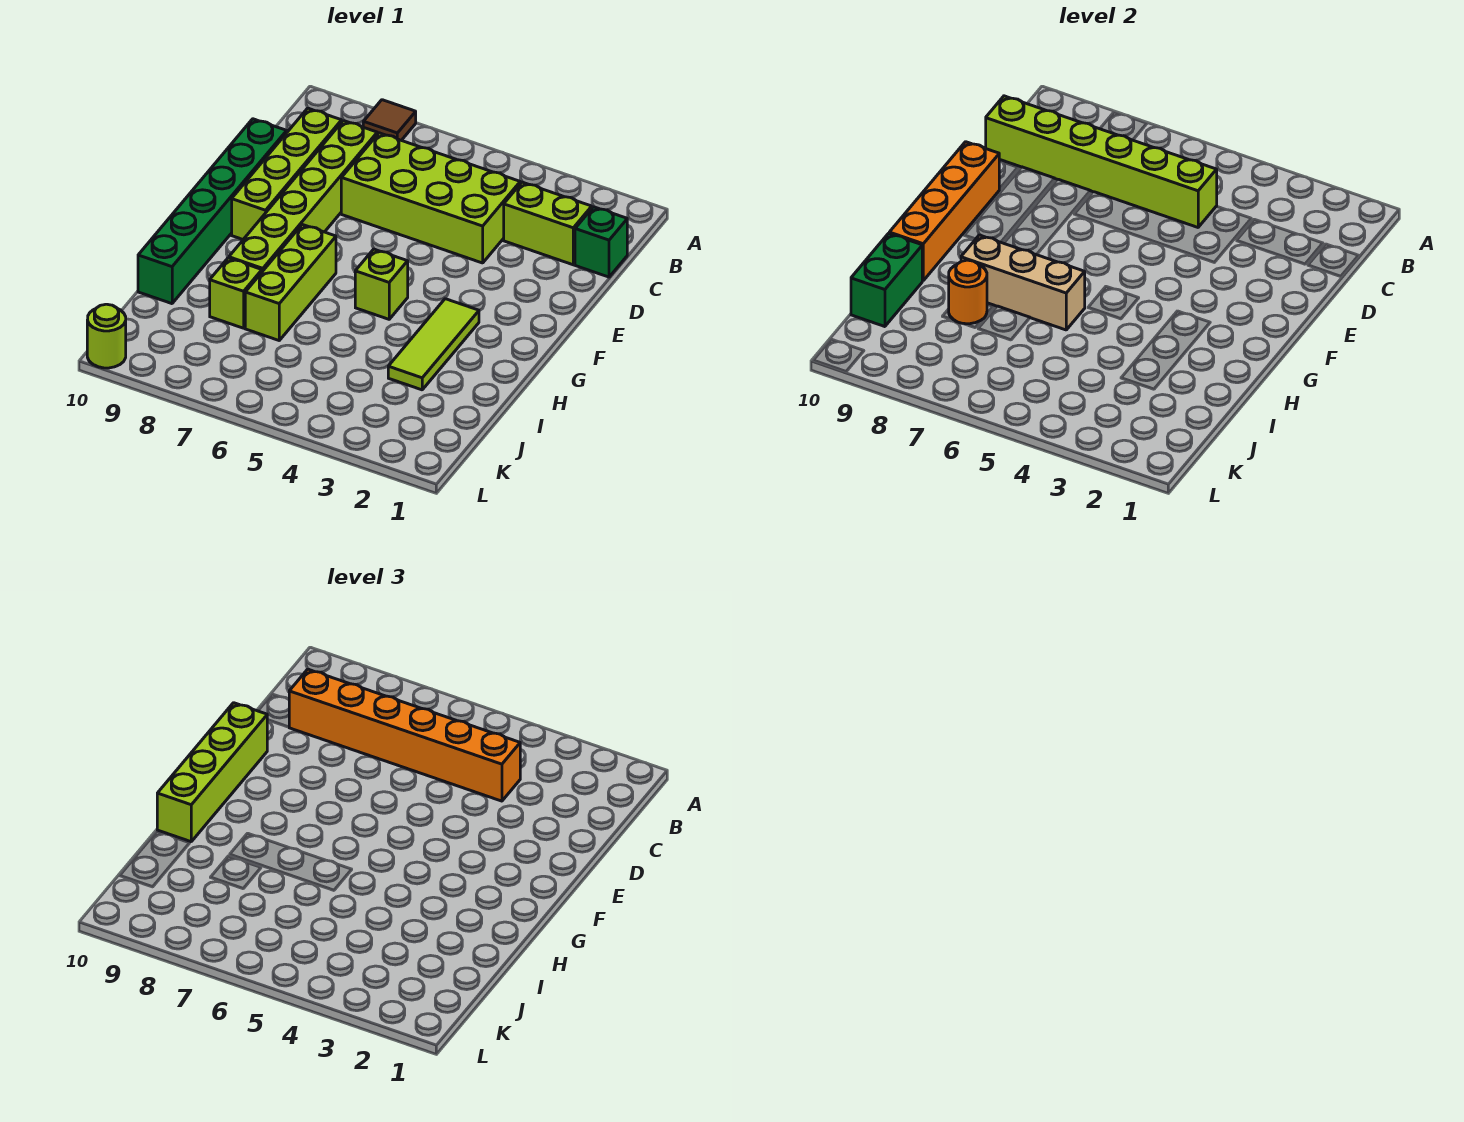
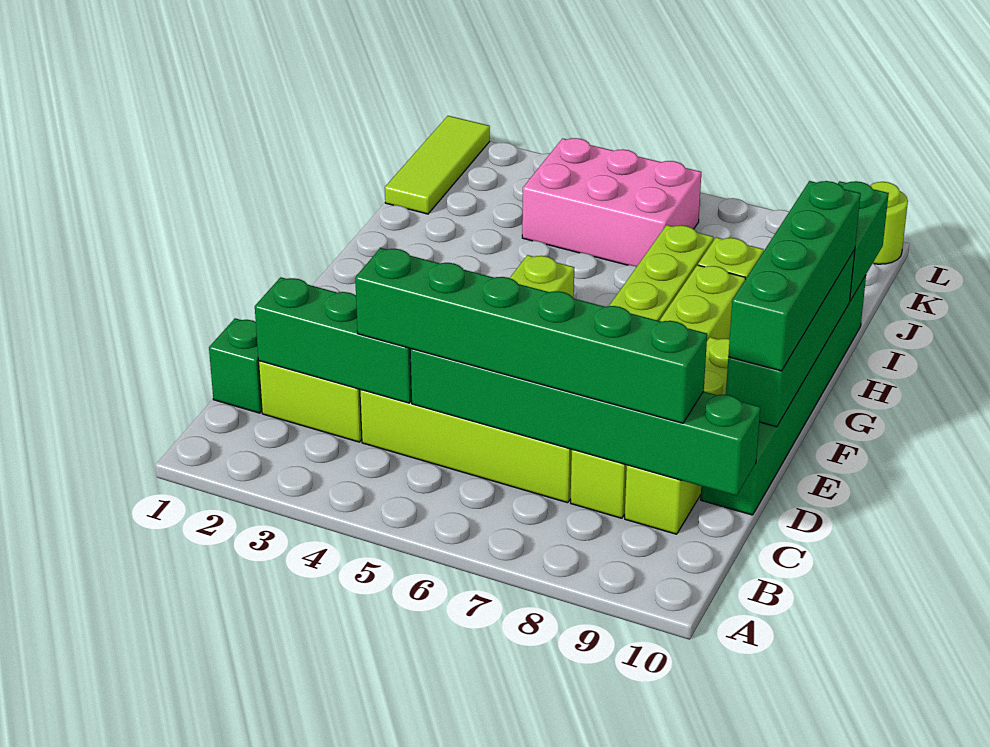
brown tile A8 level 1 -> none
none -> green brick C2:C4 level 2
orange brick C4:C9 level 3 -> green brick C4:C9 level 3
lime brick C5:C10 level 2 -> green brick C5:C10 level 2
orange brick E10:H10 level 2 -> green brick E10:H10 level 2
lime brick E10:H10 level 3 -> green brick E10:H10 level 3
lime tile G3:I3 level 1 -> lime tile J1:L1 level 1
tan brick H6:H8 level 2 -> none
orange round brick I8 level 2 -> none
none -> pink brick J4:K6 level 1

